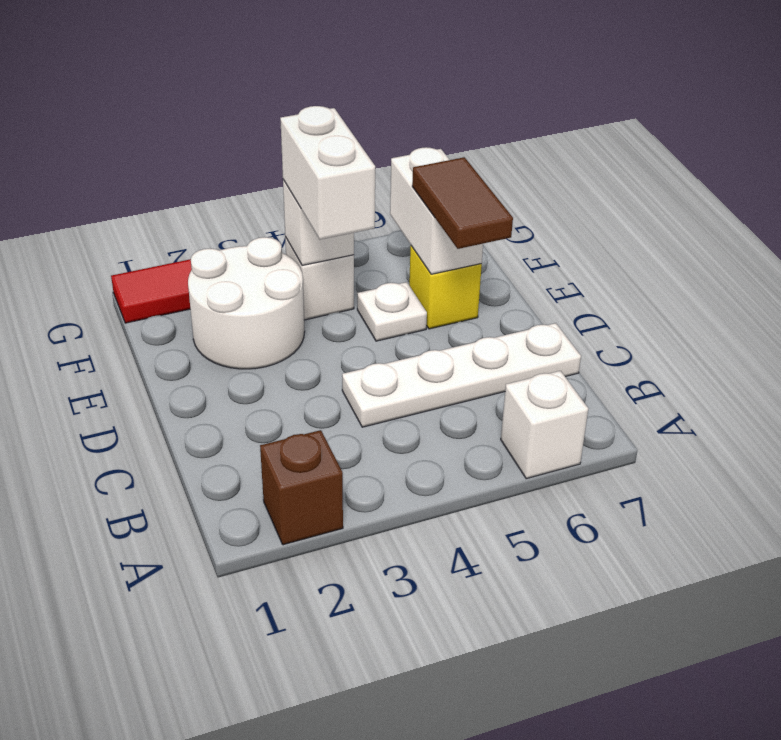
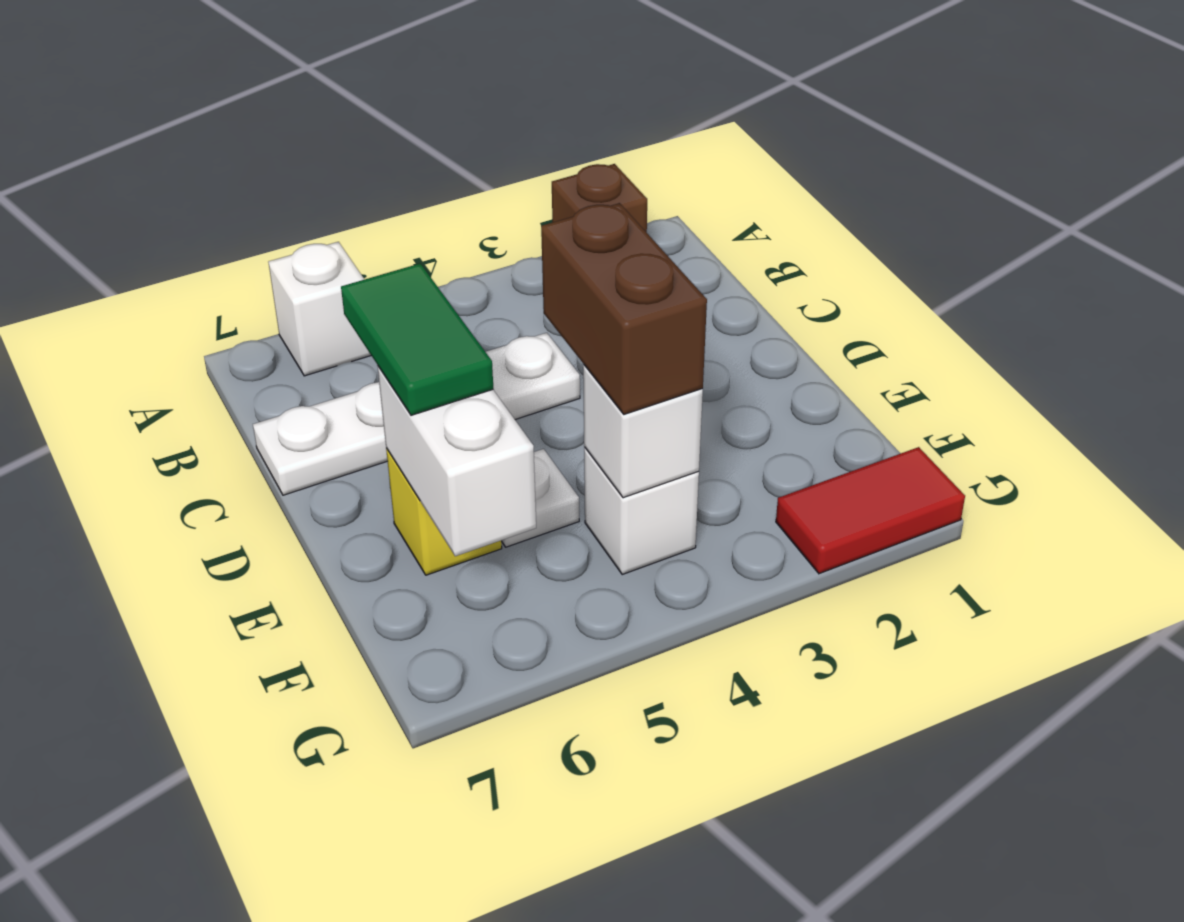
brown tile D6:E6 level 3 -> green tile D6:E6 level 3
white round brick E2:F3 level 1 -> none
white brick E4:F4 level 3 -> brown brick E4:F4 level 3

